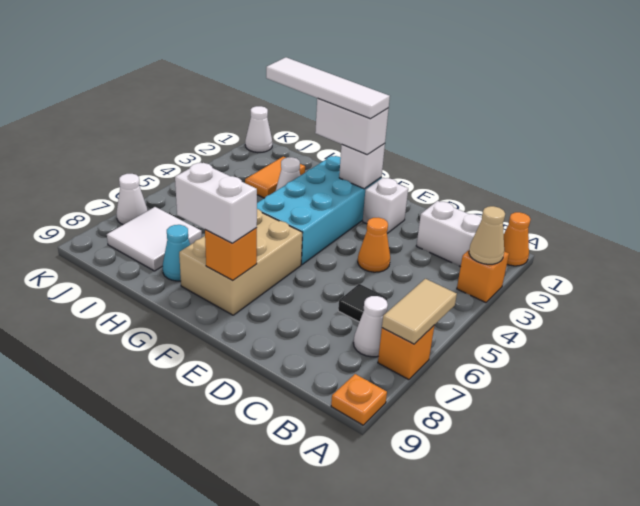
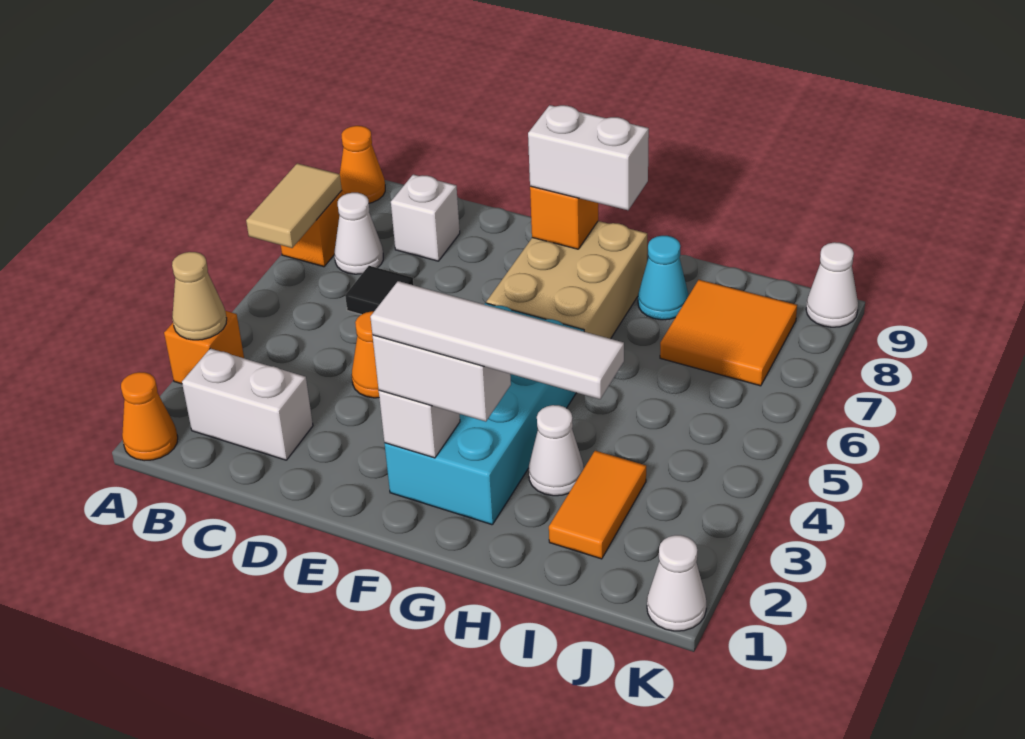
orange plate A9 level 1 -> orange cone A9 level 1
white brick E2 level 1 -> white brick C8 level 1
white tile I7:J8 level 1 -> orange tile I7:J8 level 1
white cone K7 level 1 -> white cone K9 level 1

